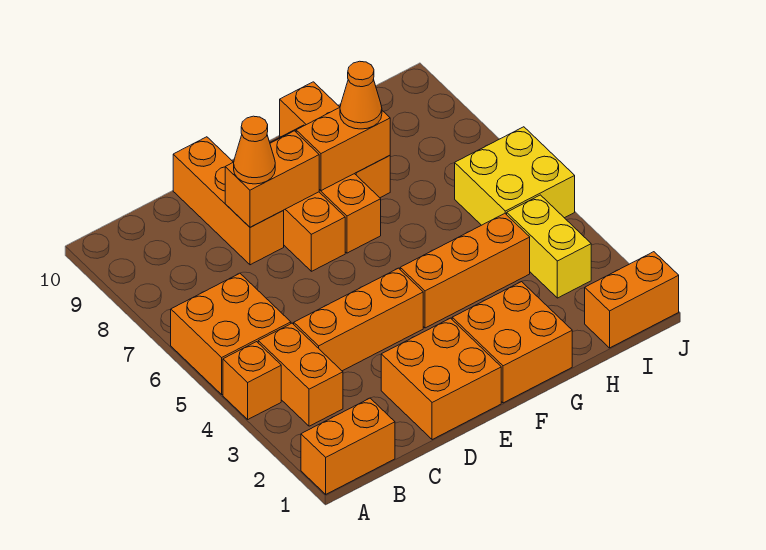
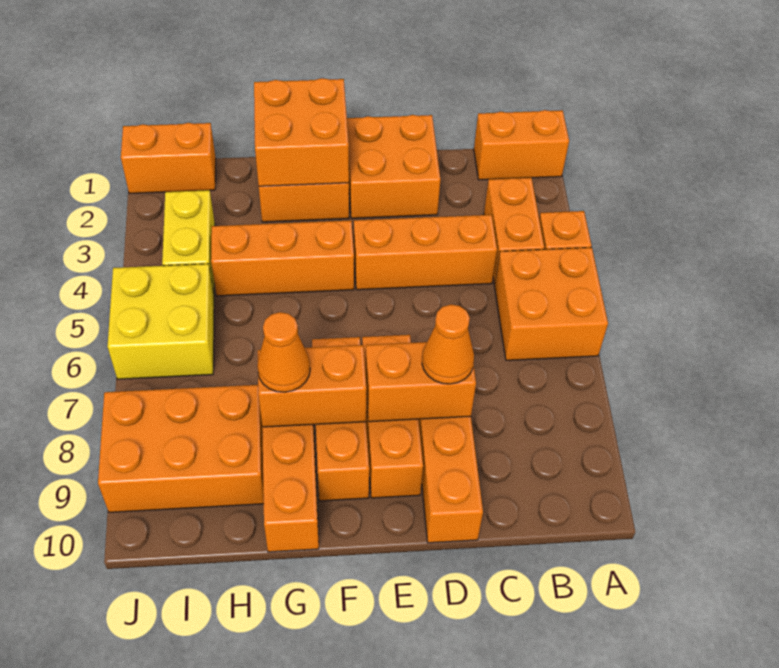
none -> orange brick F1:G2 level 2
none -> orange brick H8:J9 level 1

